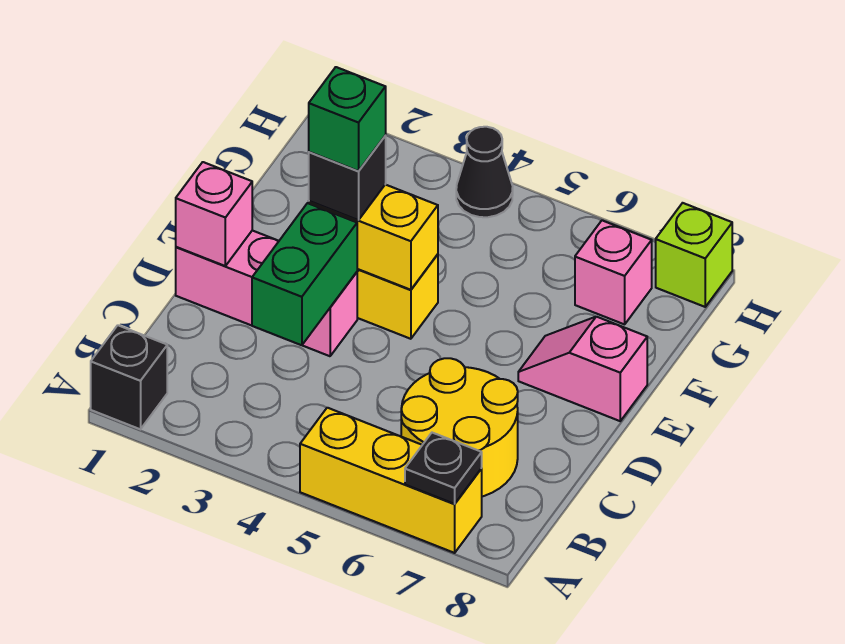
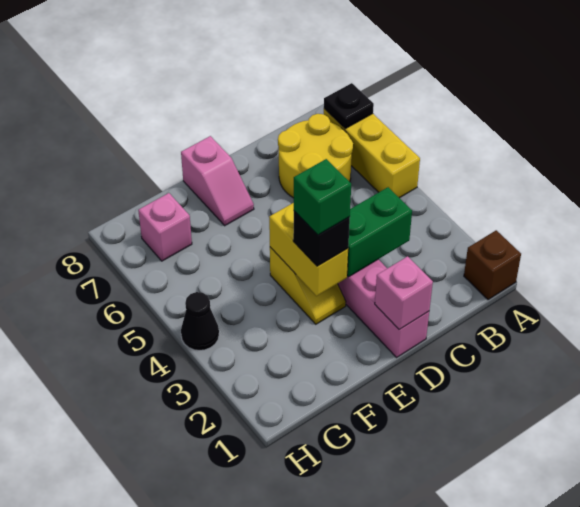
black brick A1 level 1 -> brown brick A1 level 1
lime brick H8 level 1 -> none

